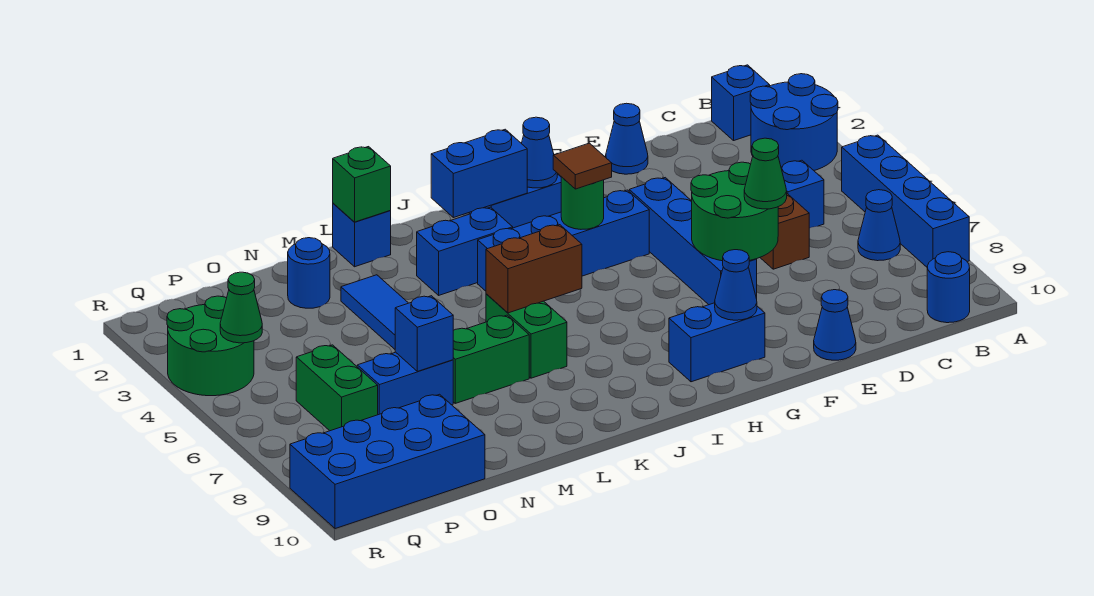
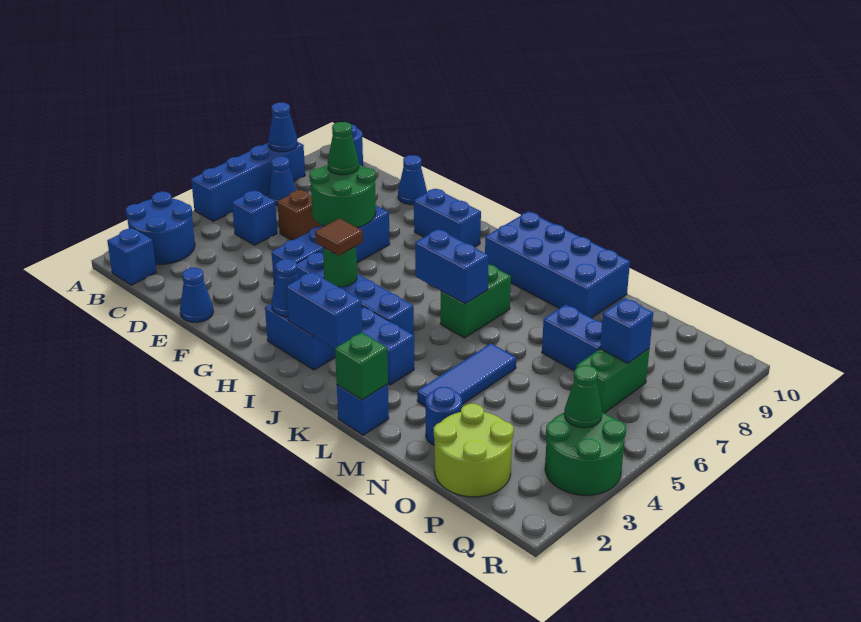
blue cone G9 level 2 -> blue cone A8 level 2
brown brick J6:K6 level 2 -> blue brick J6:K6 level 2
green brick L7:M7 level 1 -> none
blue brick N7 level 2 -> blue brick P7 level 2
none -> lime round brick O1:P2 level 1
blue brick O9:R10 level 1 -> blue brick J9:M10 level 1

